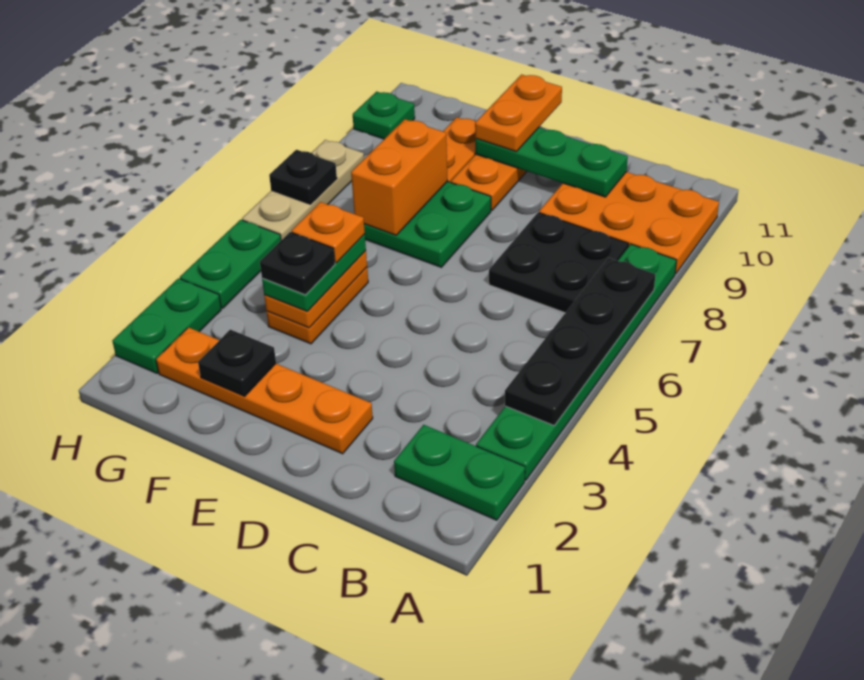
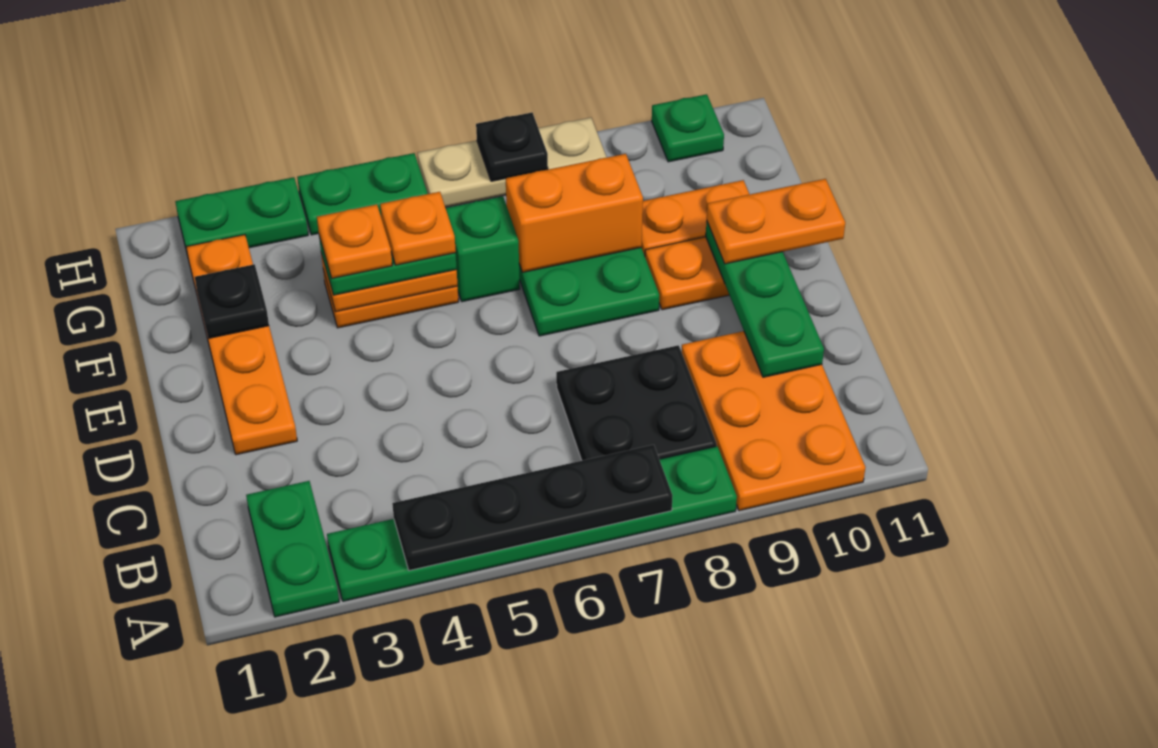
black plate F4 level 4 -> orange plate F4 level 4
none -> green brick F6 level 1

